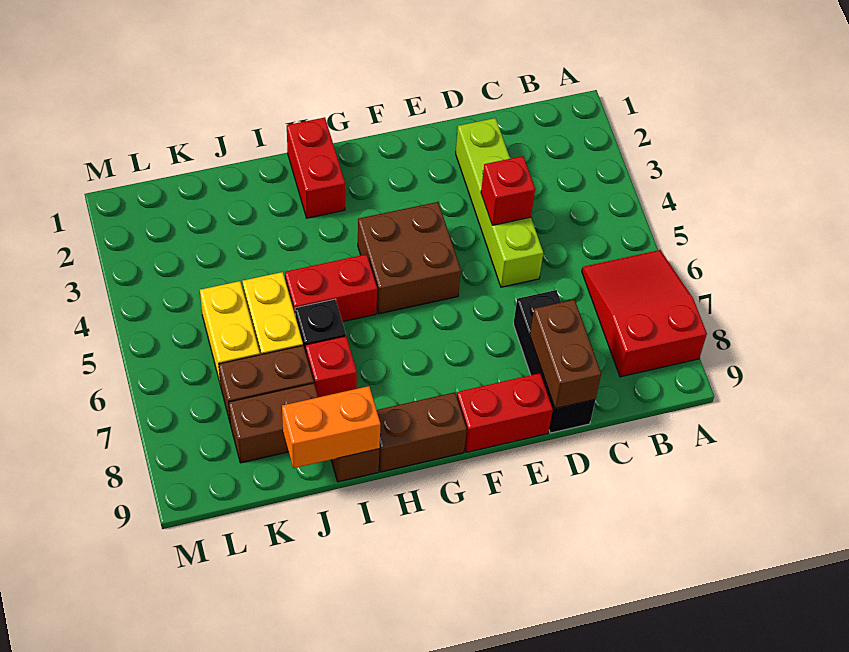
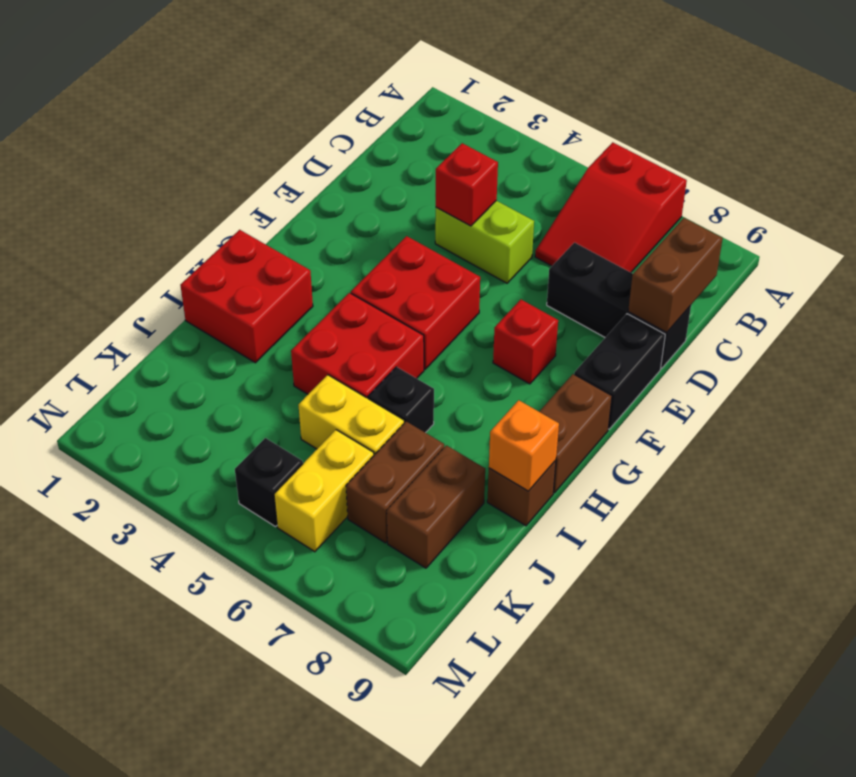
red slope A6:B8 level 1 top 8 -> red slope A6:C7 level 1 top A
lime brick D2:D5 level 1 -> lime brick D4:D5 level 1
brown brick D8:D9 level 2 -> brown brick C9:D9 level 2
red brick E9:F9 level 1 -> black brick E9:F9 level 1
brown brick F4:G5 level 1 -> red brick F4:G5 level 1
red brick H1:H2 level 1 -> red brick H1:I2 level 1
red brick H5:I5 level 1 -> red brick H4:I5 level 1
red brick I7 level 1 -> red brick F7 level 1
orange brick I9:J9 level 2 -> orange brick I9 level 2
yellow brick K5:K6 level 1 -> yellow brick K6:L6 level 1
none -> black brick L5 level 1

